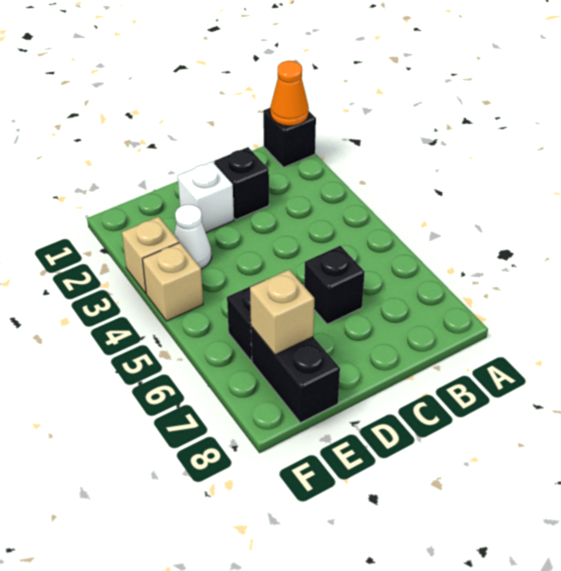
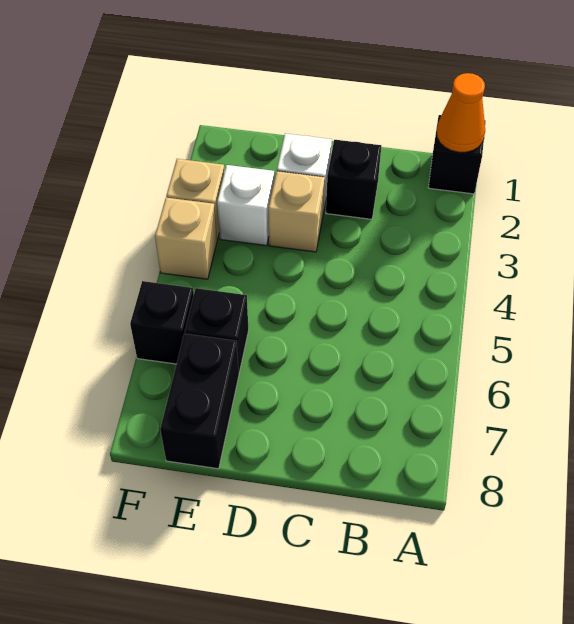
black brick C6 level 1 -> black brick F6 level 1
white cone E3 level 1 -> white brick E3 level 1
tan brick E7 level 2 -> tan brick D3 level 1

